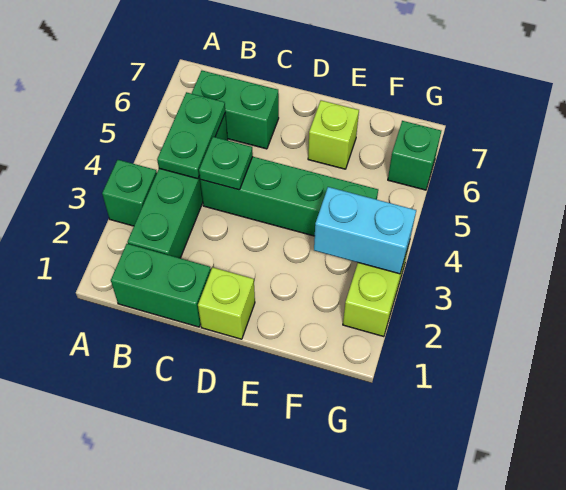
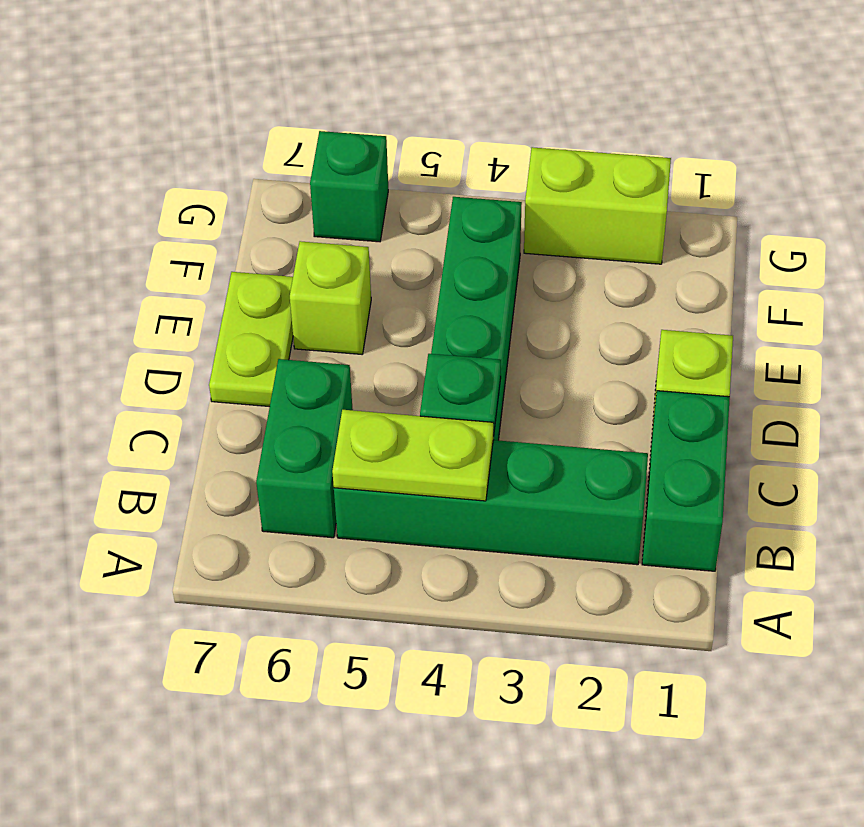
green brick A3 level 1 -> none
green plate B4:B5 level 2 -> lime plate B4:B5 level 2
none -> lime plate D7:E7 level 1
cyan brick F3:G3 level 2 -> none

